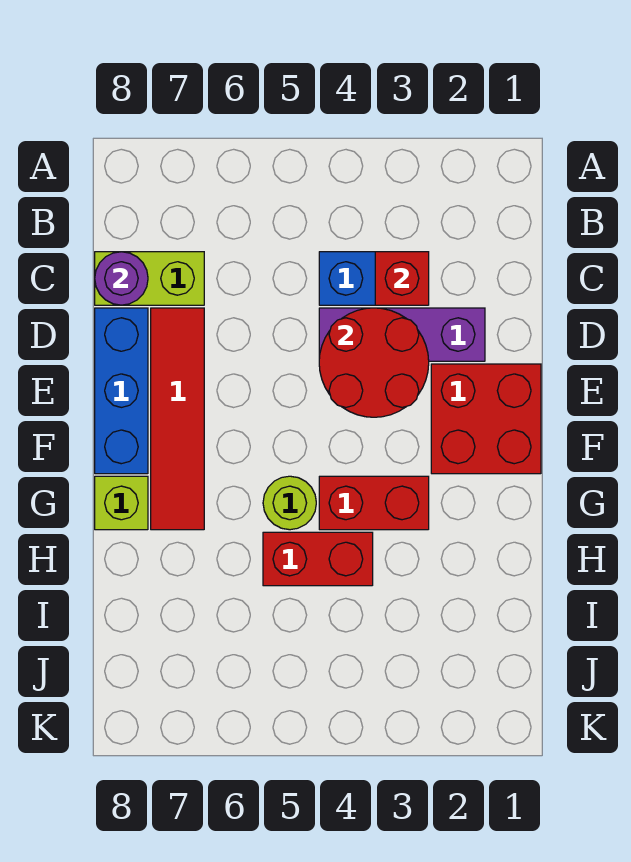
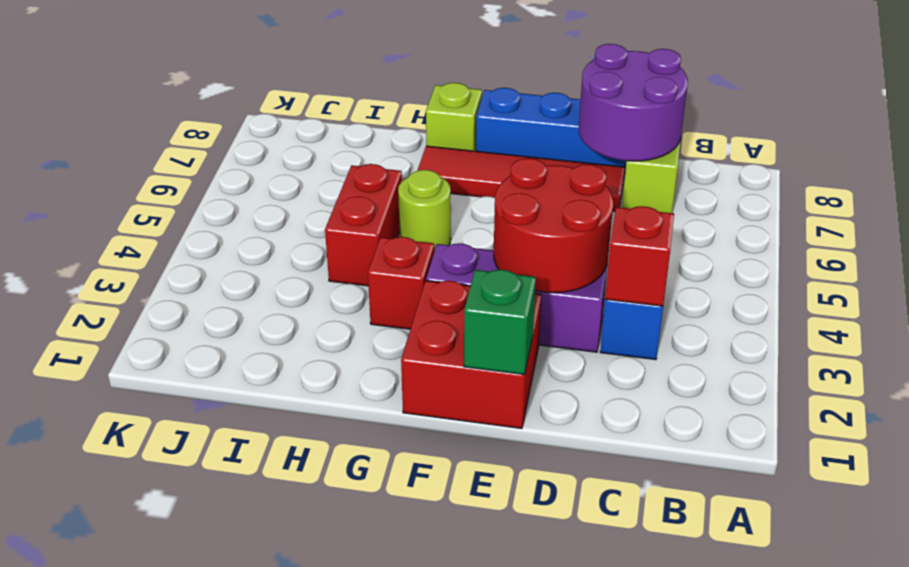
purple round brick C8 level 2 -> purple round brick C7:D8 level 2
purple brick D2:D4 level 1 -> purple brick D3:F3 level 1
none -> green brick E1 level 2
red brick G3:G4 level 1 -> red brick G3 level 1

